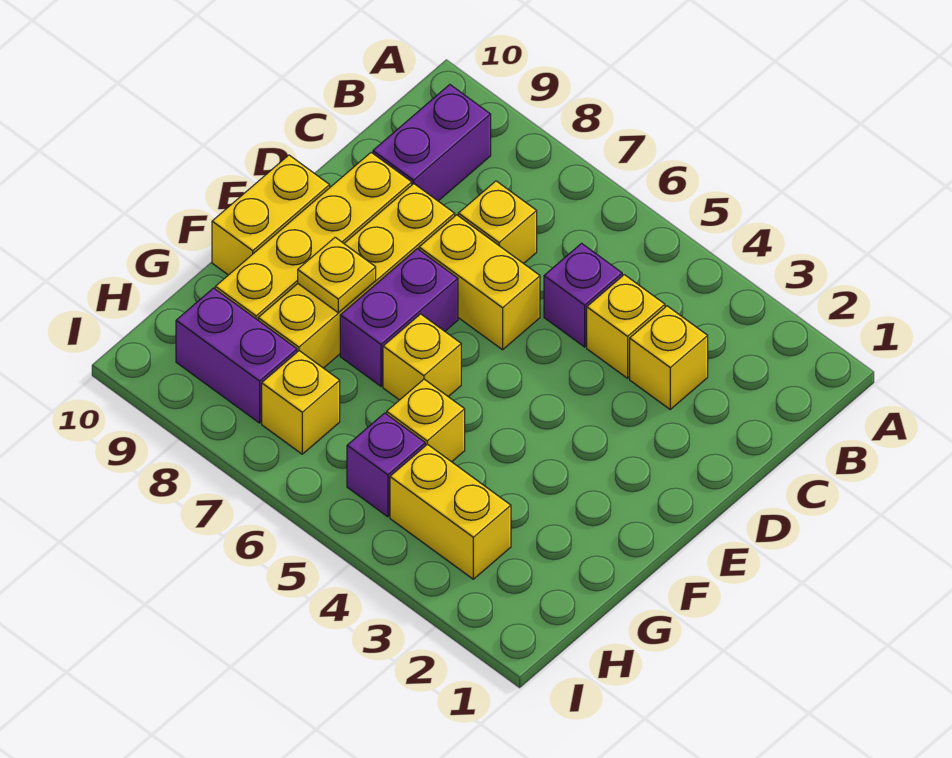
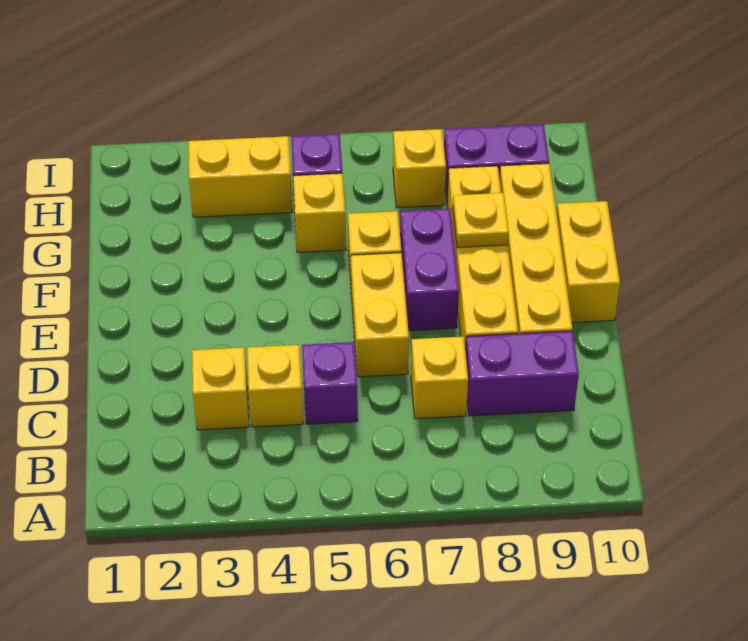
purple brick B9:C9 level 1 -> purple brick C8:C9 level 1
yellow brick D6:D7 level 1 -> yellow brick D6:E6 level 1

